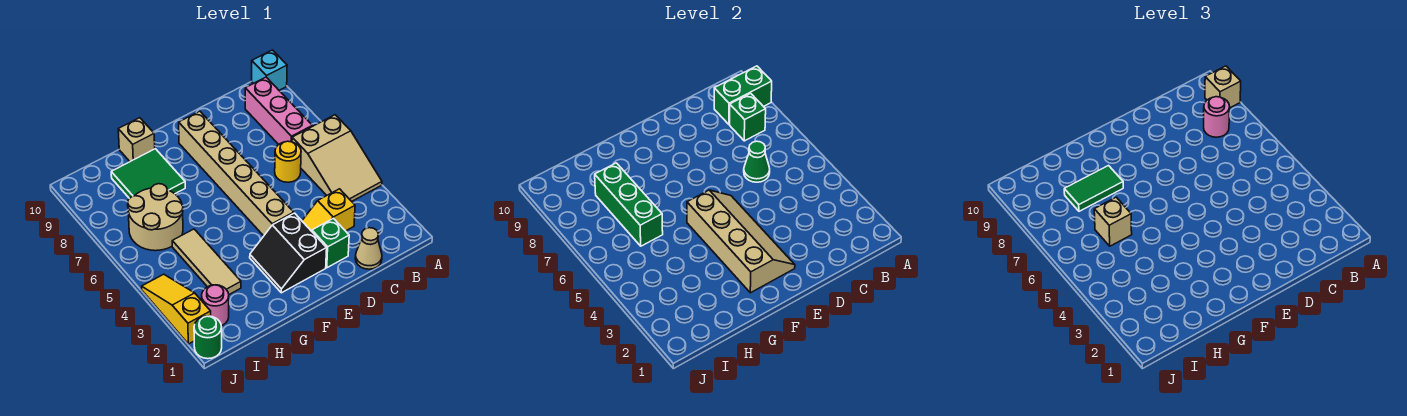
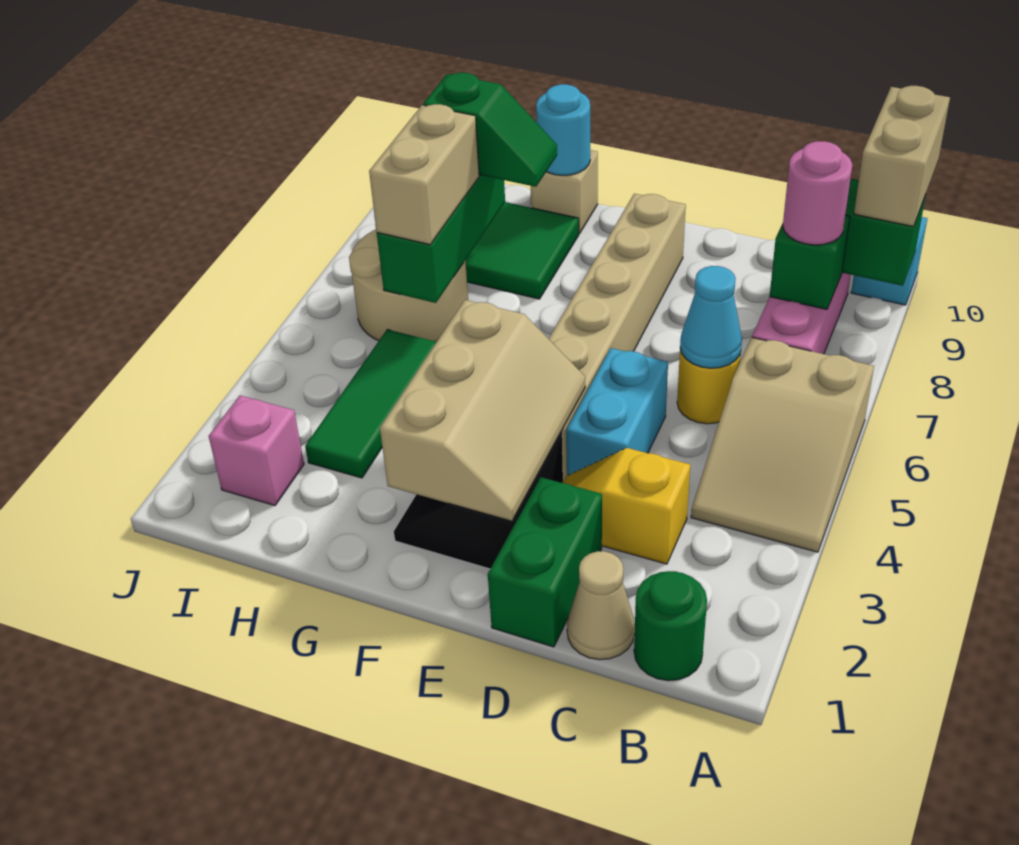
tan brick A9 level 3 -> tan brick A9:A10 level 3
green cone C6 level 2 -> cyan cone C6 level 2
green brick D2 level 1 -> green brick D1:D2 level 1
none -> cyan brick D4:D5 level 1
tan slope E2:F5 level 2 top F -> tan slope E2:F4 level 2 top F
green tile G8:H8 level 3 -> green slope G8:H8 level 3 top H
none -> cyan round brick G10 level 2
tan tile H3:H5 level 1 -> green tile H3:H5 level 1
tan brick H6 level 3 -> tan brick H6:H7 level 3
pink round brick I2 level 1 -> pink brick I2 level 1
green round brick J1 level 1 -> green round brick B1 level 1
yellow slope J2:J4 level 1 top 2 -> none

